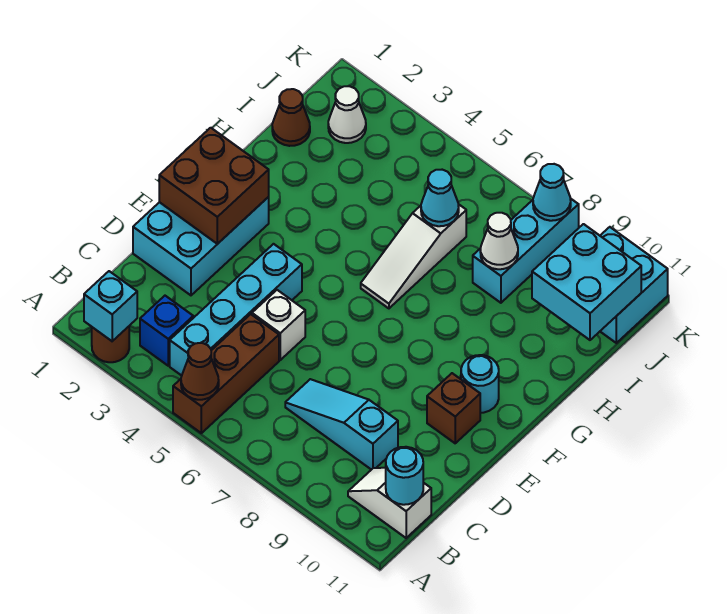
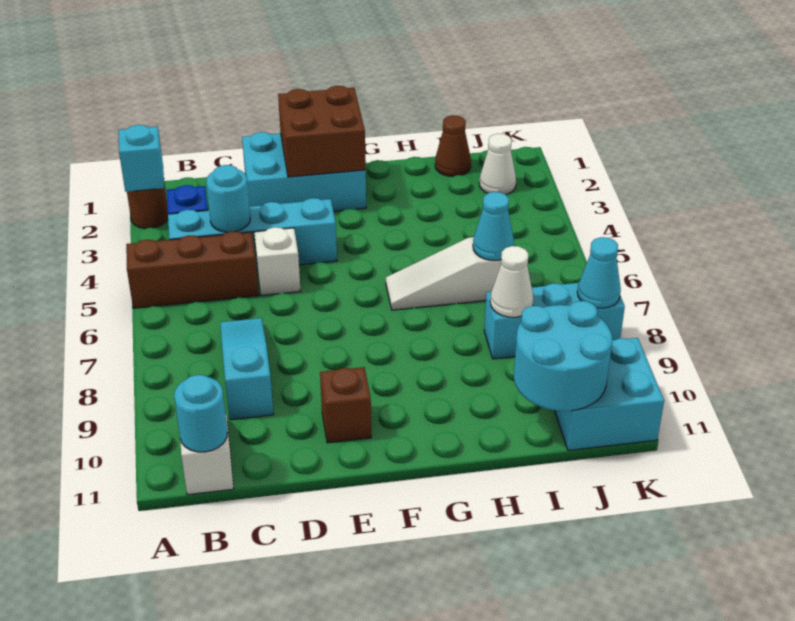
brown cone A5 level 2 -> none
cyan round brick F10 level 1 -> cyan round brick C4 level 2
cyan brick I10:J11 level 2 -> cyan round brick I10:J11 level 2

